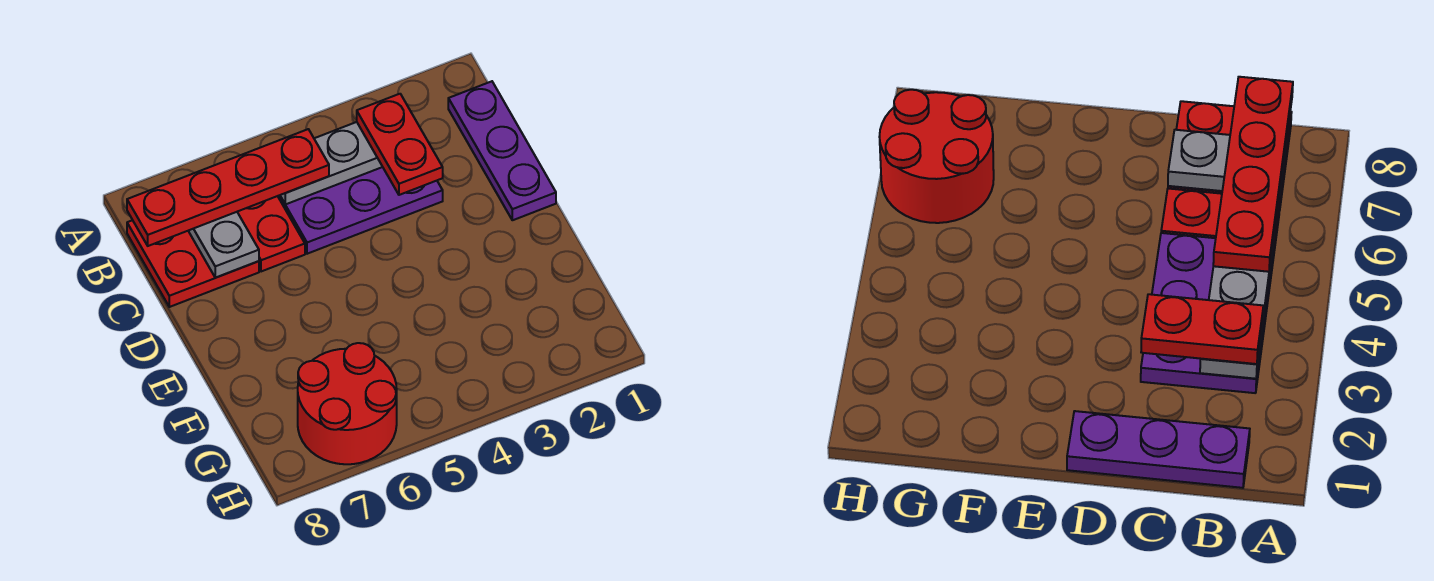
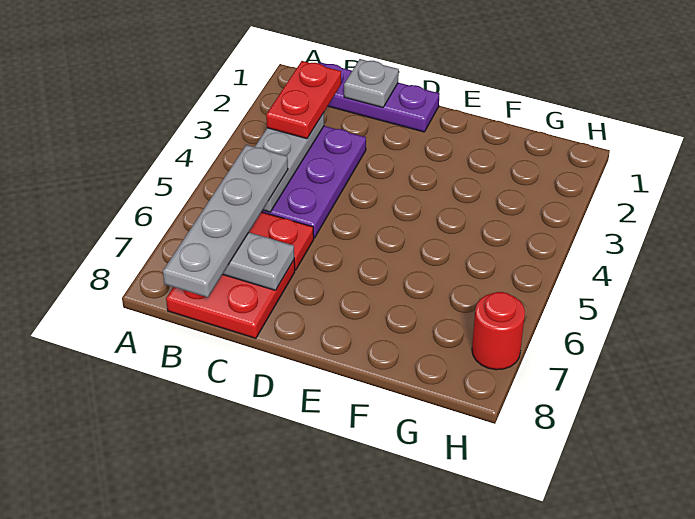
red plate B3:C3 level 3 -> red plate B2:B3 level 3
red plate B5:B8 level 3 -> grey plate B5:B8 level 3
none -> grey plate C1 level 2
red round brick G6:H7 level 1 -> red round brick H7 level 1

